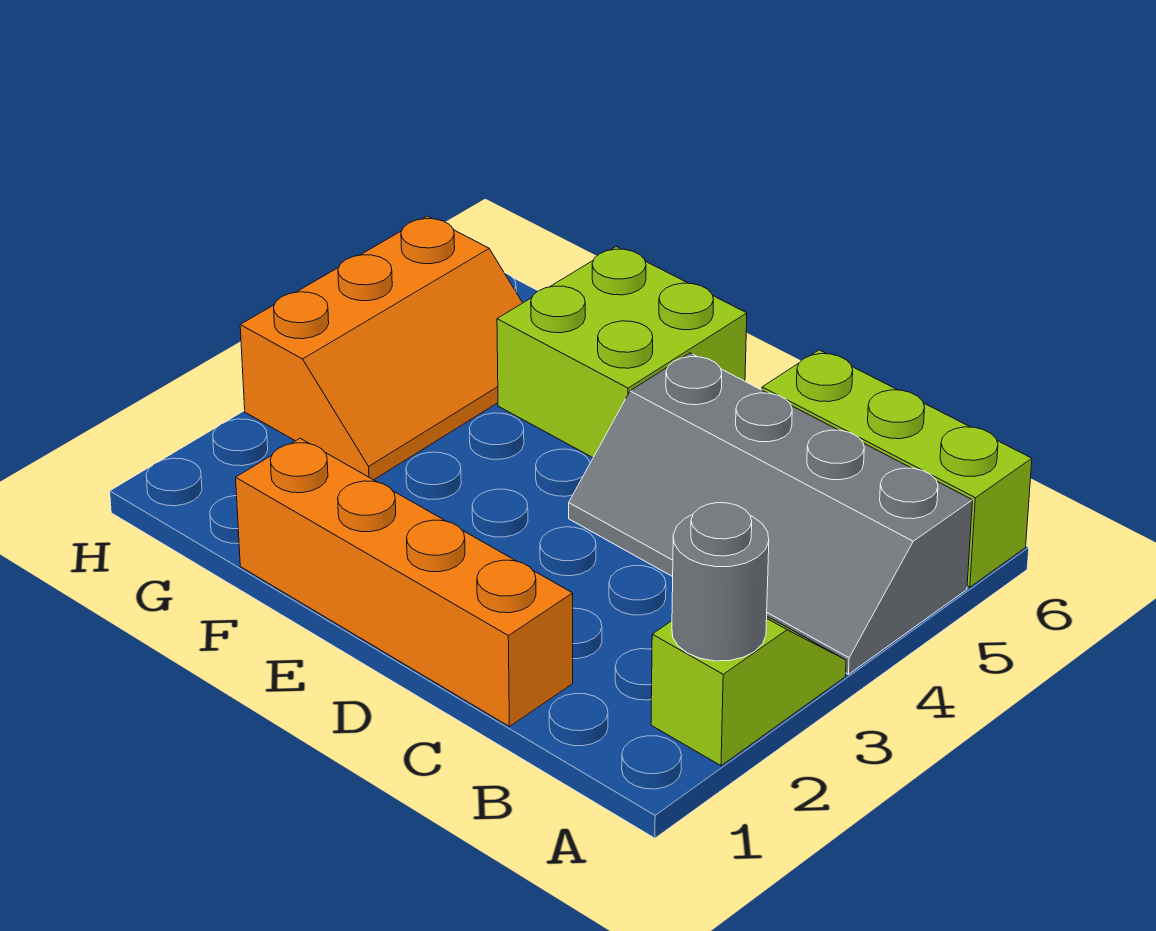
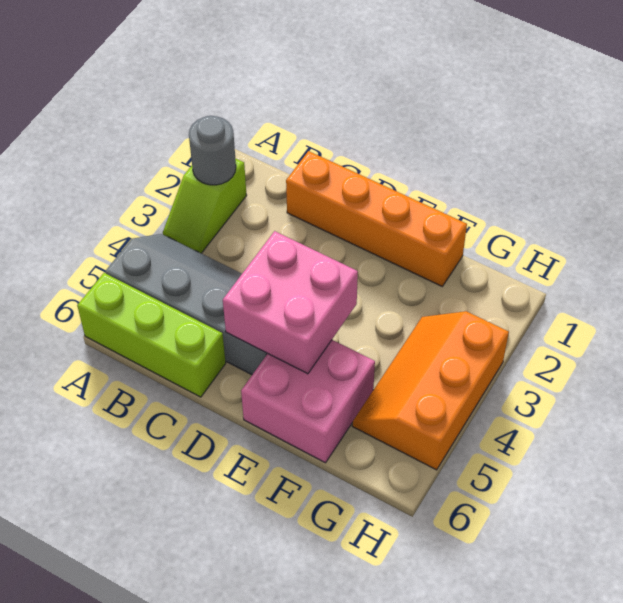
none -> pink brick D4:E5 level 2
lime brick E5:F6 level 1 -> pink brick E5:F6 level 1

